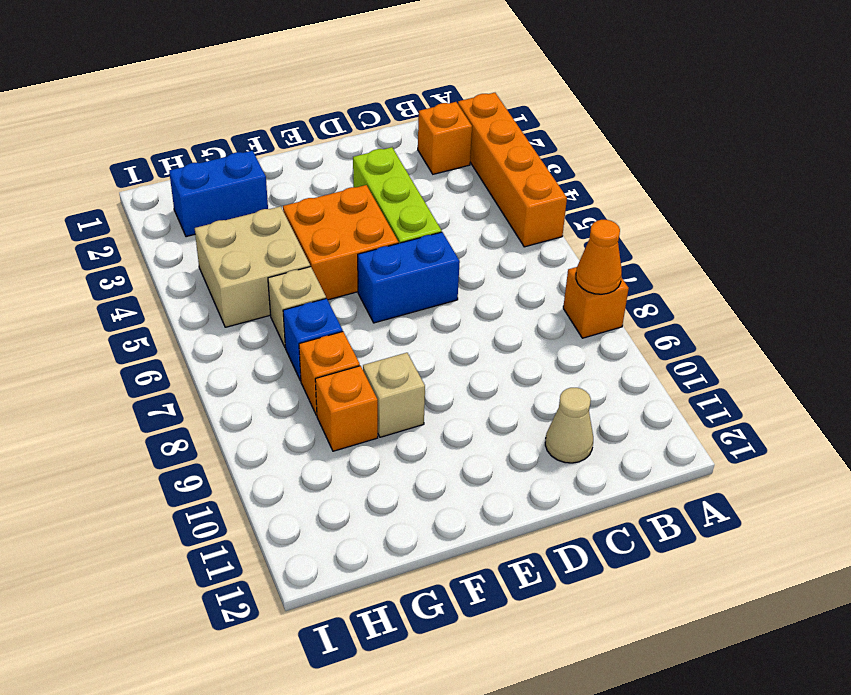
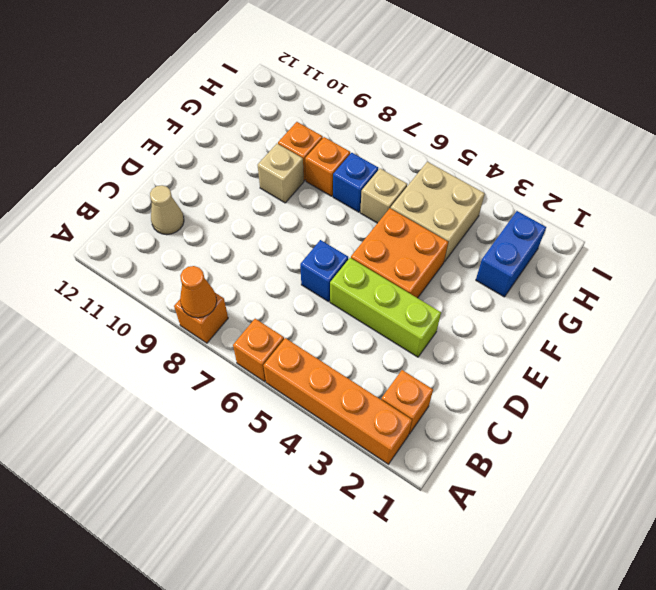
none -> orange brick A6 level 1
blue brick D6:E6 level 1 -> blue brick D6 level 1

